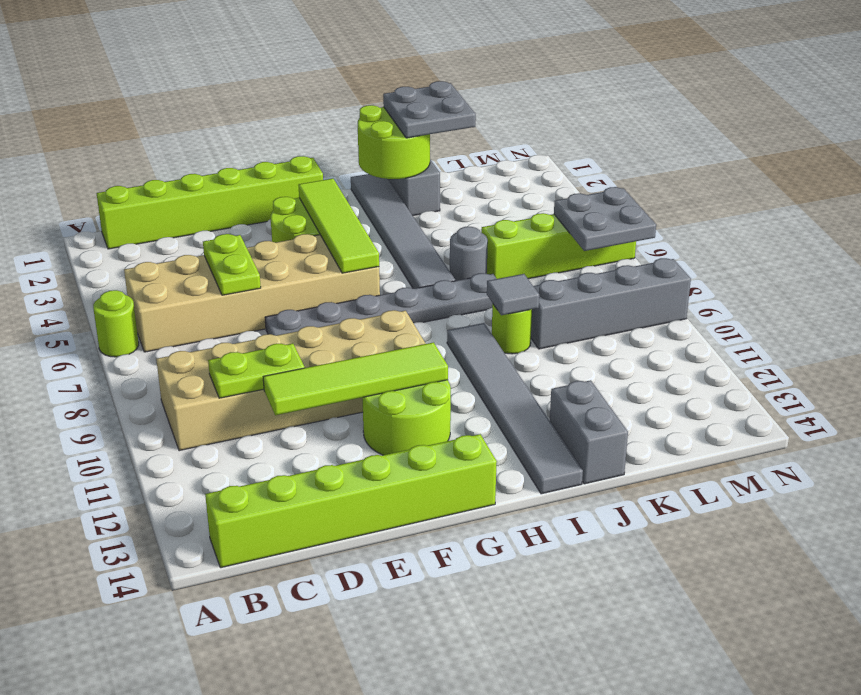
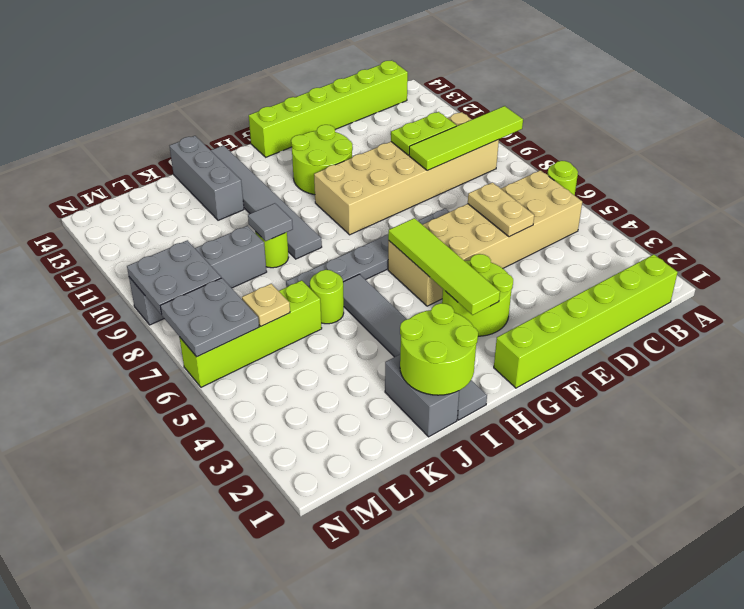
lime plate D5:D6 level 2 -> tan plate D5:D6 level 2
lime tile D11:G11 level 2 -> lime tile A9:D9 level 2
grey plate J1:K2 level 3 -> grey plate M8:N9 level 2
grey round brick J6 level 1 -> lime round brick J6 level 1
grey brick J13:J14 level 1 -> grey brick J12:J14 level 1
none -> tan plate L6 level 2

